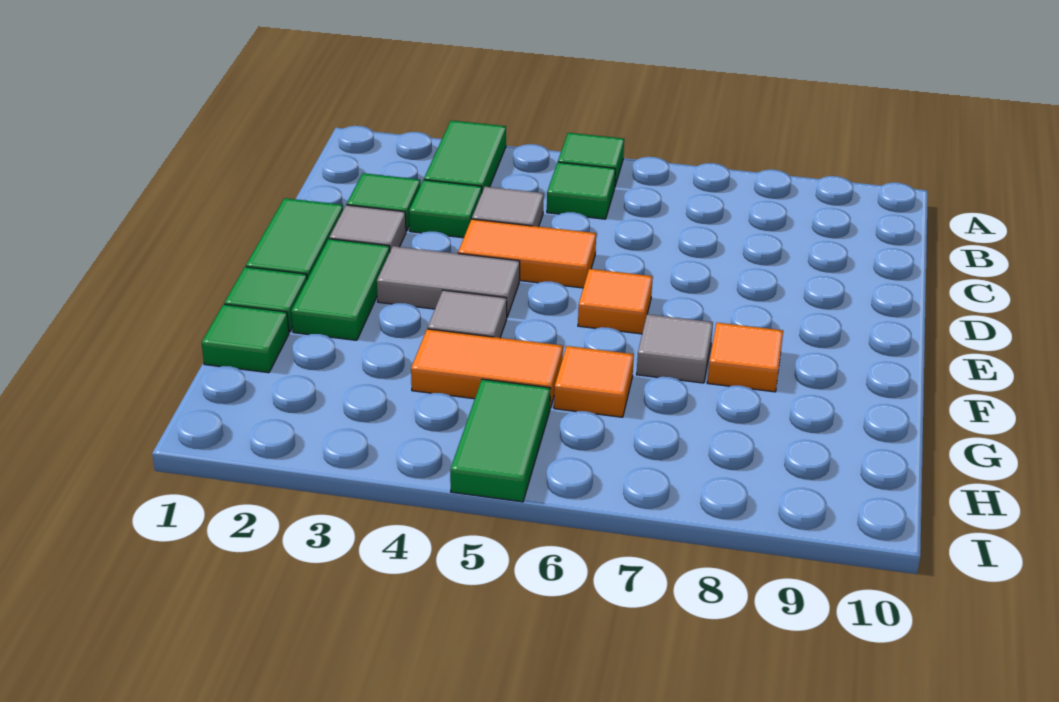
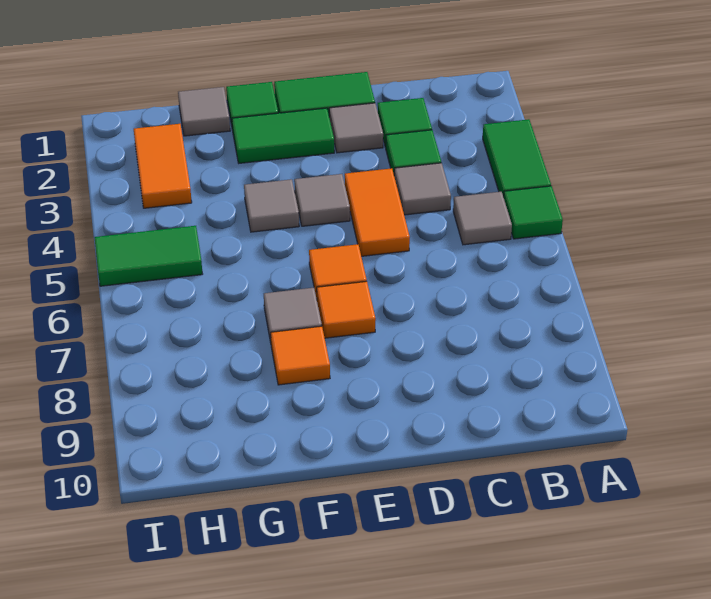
green tile A3:B3 level 1 -> green tile A3:A4 level 1
green tile B5 level 1 -> grey tile B5 level 1
grey tile E3:E4 level 1 -> grey tile E4 level 1
green tile G1 level 1 -> grey tile G1 level 1
orange tile G4:G5 level 1 -> orange tile H2:H3 level 1
orange tile G6 level 1 -> orange tile E7 level 1

